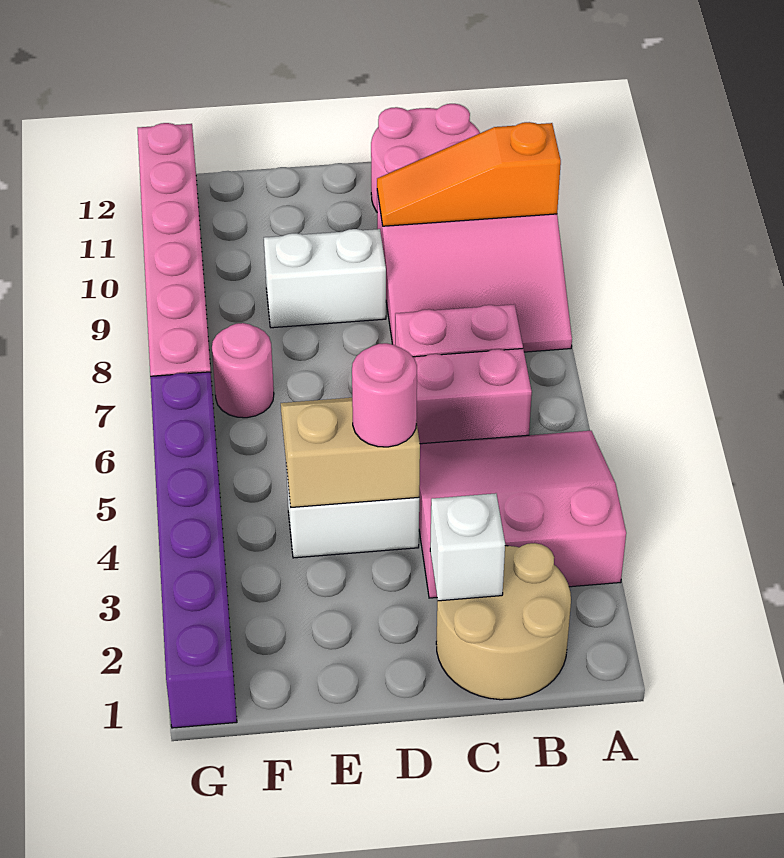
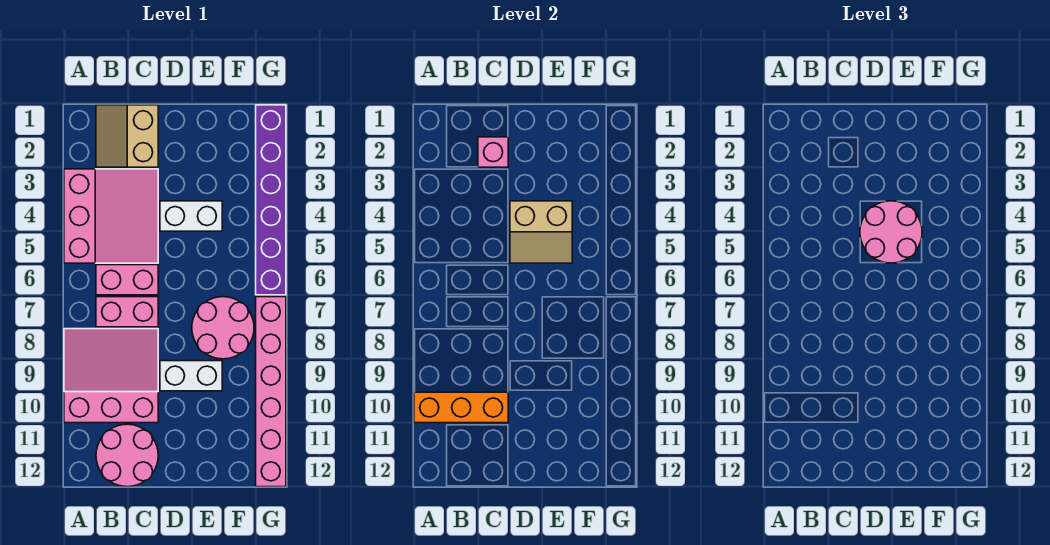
pink slope A3:C5 level 1 top 3 -> pink slope A3:C5 level 1 top A
orange slope A10:C10 level 2 top A -> orange brick A10:C10 level 2
tan round brick B1:C2 level 1 -> tan slope B1:C2 level 1 top C
white brick C2 level 2 -> pink brick C2 level 2
pink round brick D4 level 3 -> pink round brick D4:E5 level 3
pink round brick F7 level 1 -> pink round brick E7:F8 level 1

